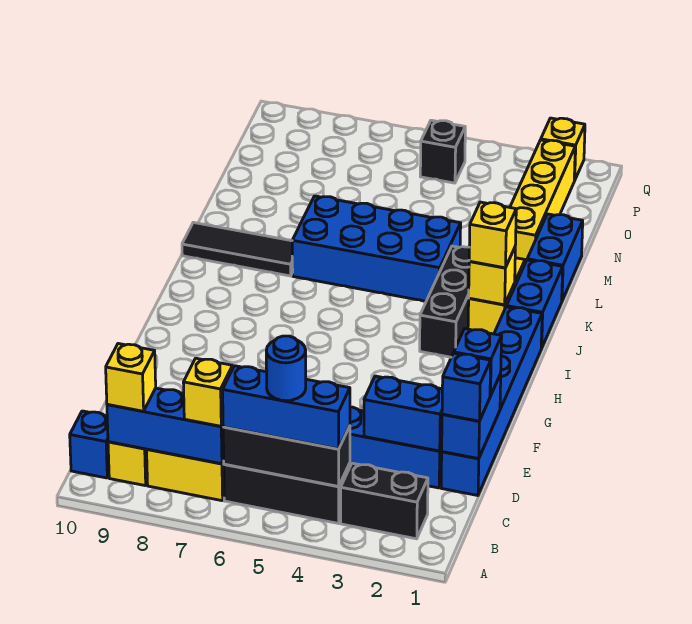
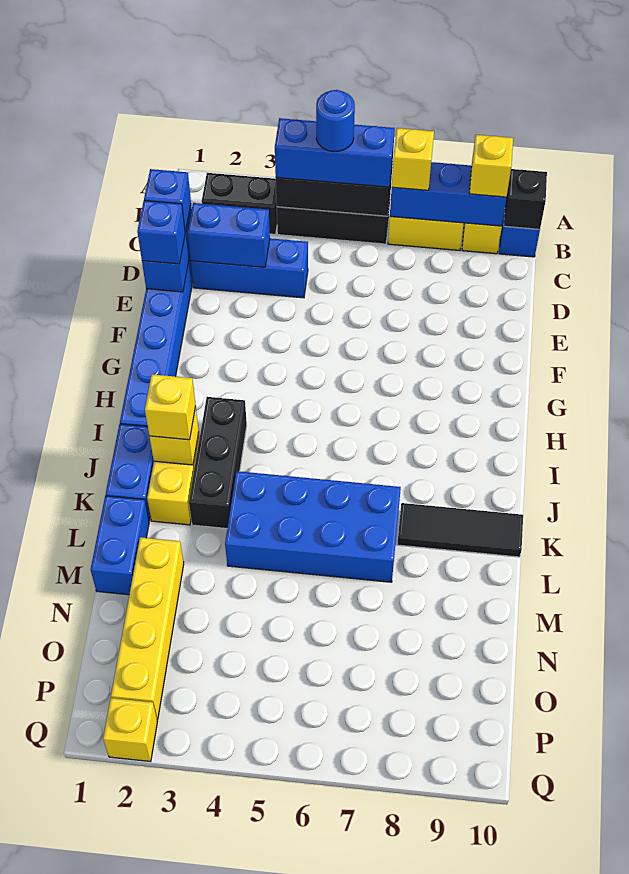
black brick P5 level 1 -> black brick B10 level 2

